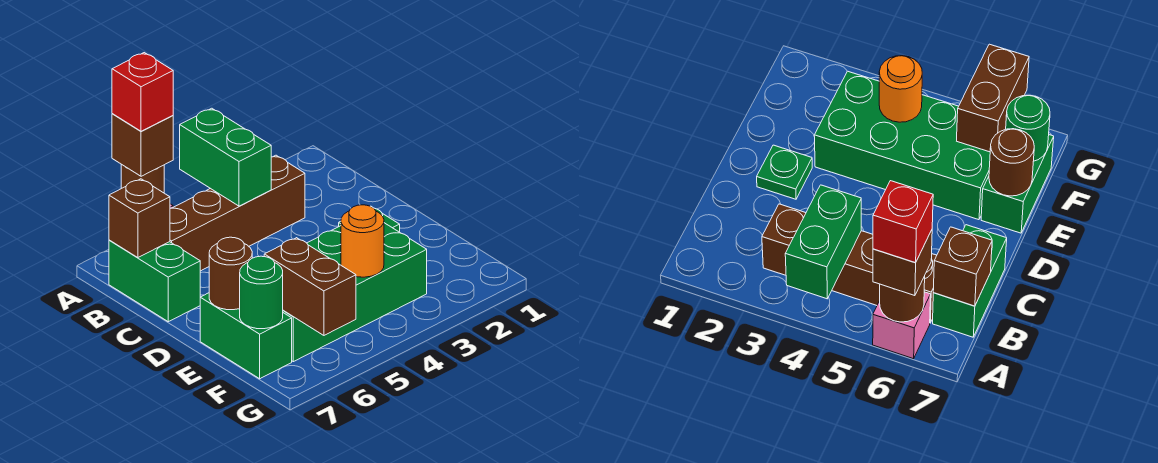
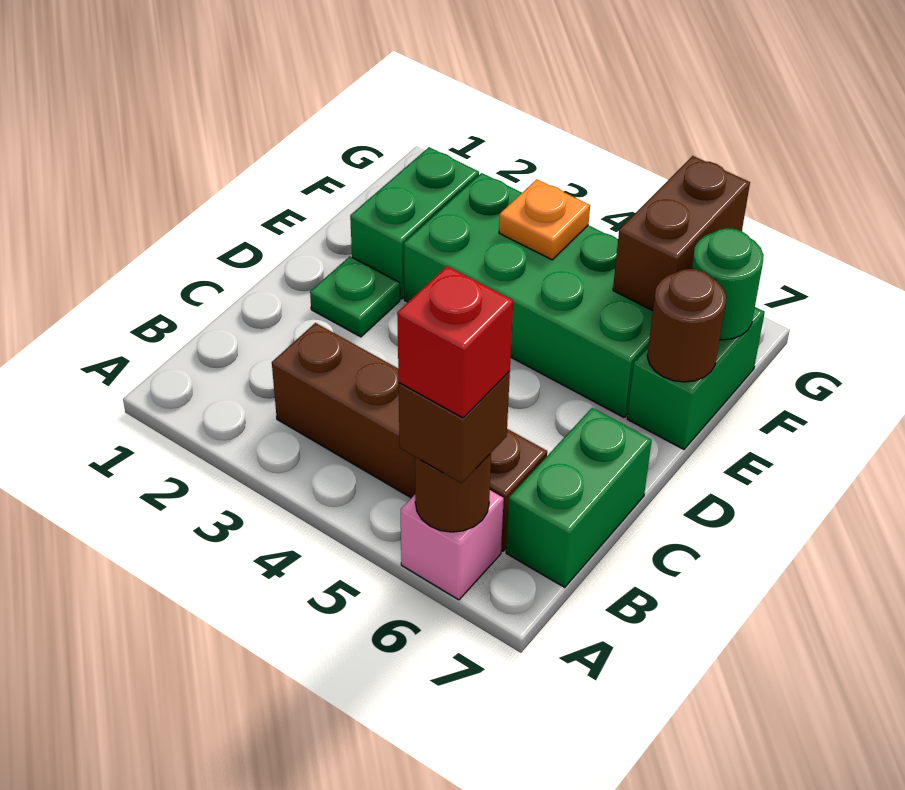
green brick A4:B4 level 2 -> green brick E2:F2 level 1
brown brick B7 level 2 -> none
orange round brick F4 level 2 -> orange plate F4 level 2

